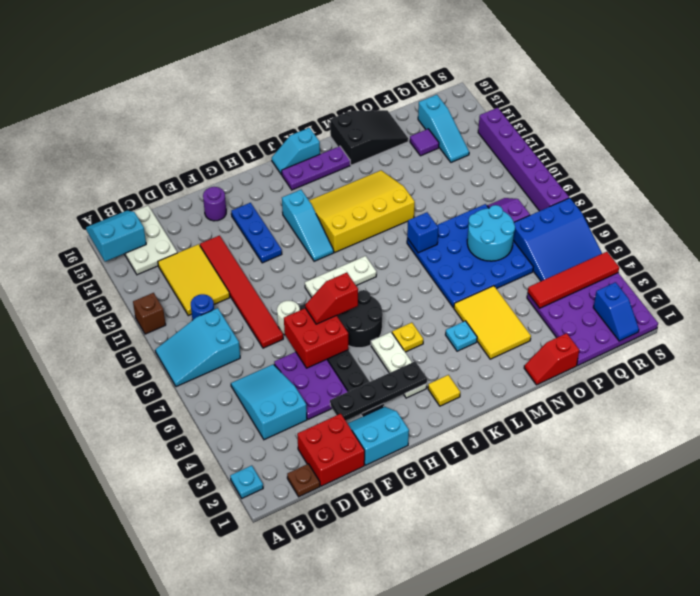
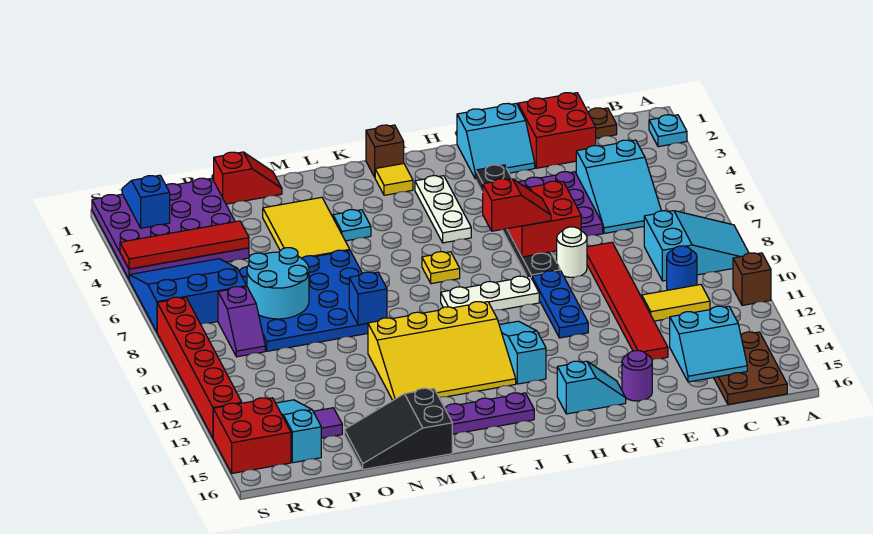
cyan slope A15:B16 level 2 top 15 -> cyan slope C14:D15 level 2 top 14
white plate B14:C16 level 1 -> brown plate B14:C16 level 1
yellow tile C11:D13 level 1 -> yellow tile C11:D11 level 1
black plate F3:I3 level 2 -> none
blue plate G12:G14 level 1 -> blue plate G9:G11 level 1
black round brick H6:I7 level 1 -> none
none -> brown brick J1 level 1
yellow plate J5 level 1 -> yellow plate J7 level 1
cyan slope J16:K16 level 1 top K -> cyan slope G15:H15 level 1 top H
none -> red brick R14:S15 level 1
purple brick S8:S13 level 1 -> red brick S8:S13 level 1

